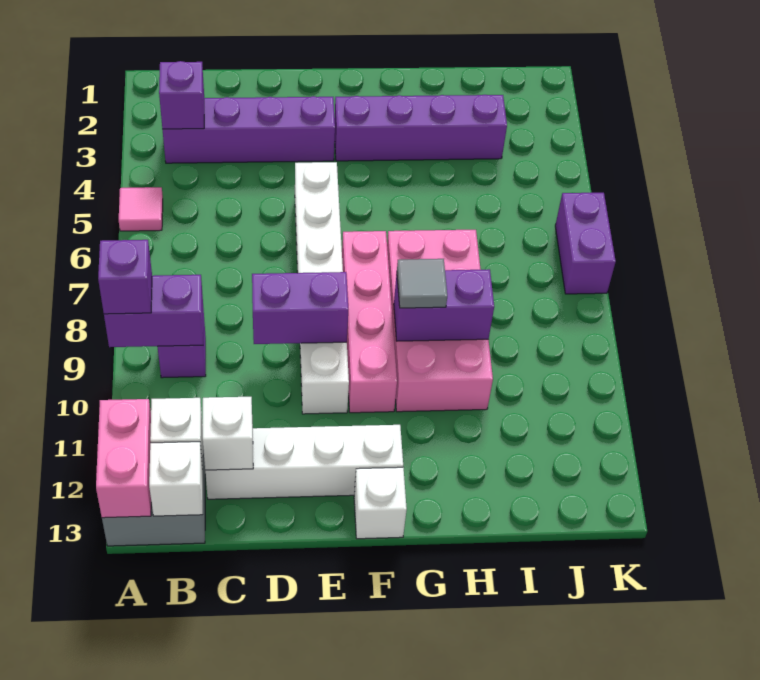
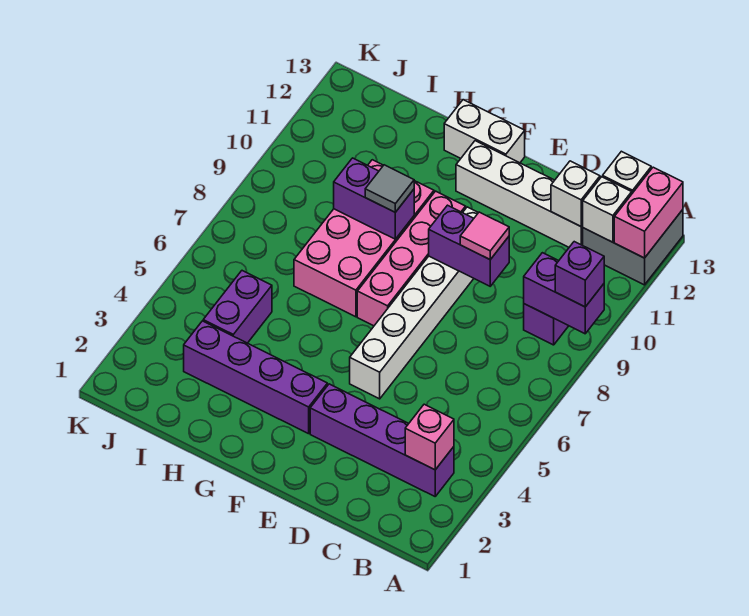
pink tile A5 level 1 -> pink tile D9 level 3
purple brick B3 level 2 -> pink brick B3 level 2
white brick F13 level 1 -> white brick F13:G13 level 1
purple brick K6:K7 level 1 -> purple brick I4:I5 level 1

